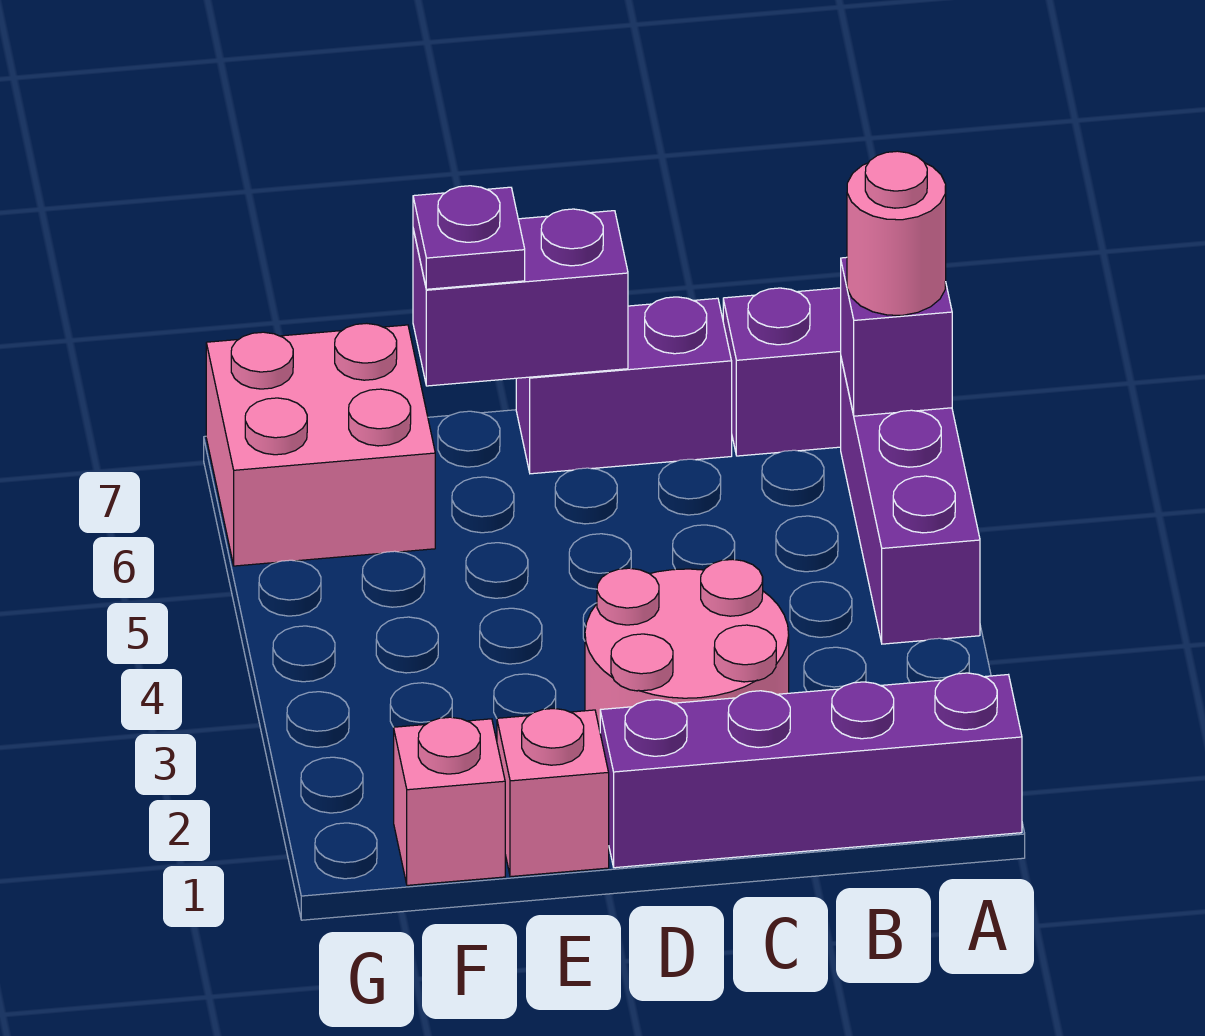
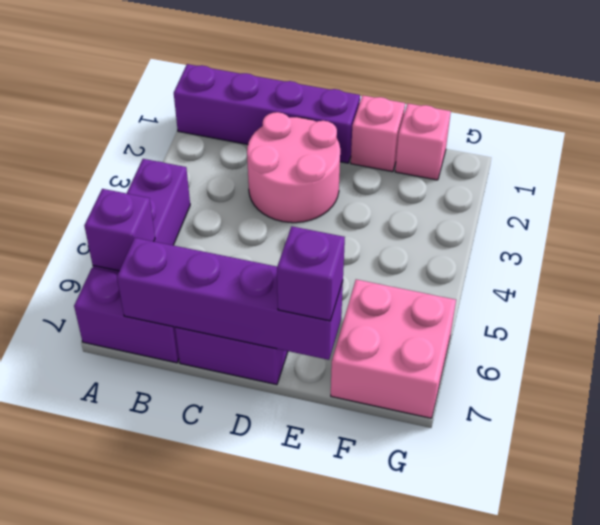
pink round brick A6 level 3 -> none
purple brick D7:E7 level 2 -> purple brick B7:E7 level 2
purple plate E7 level 3 -> purple brick E7 level 3

